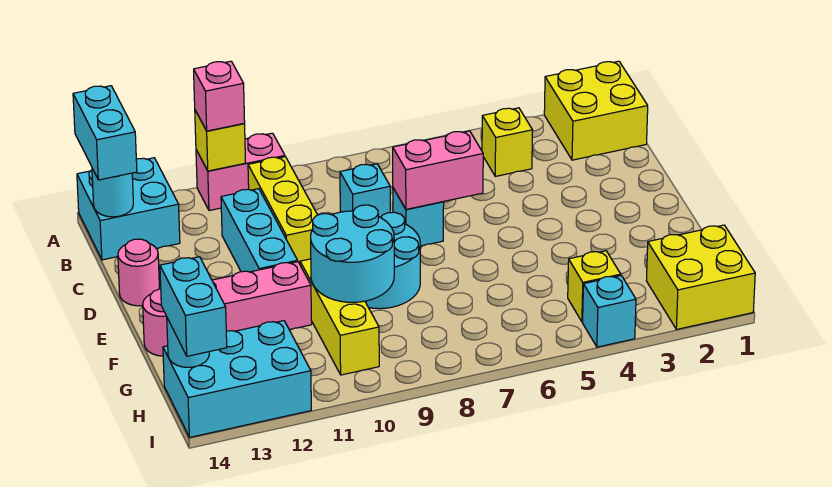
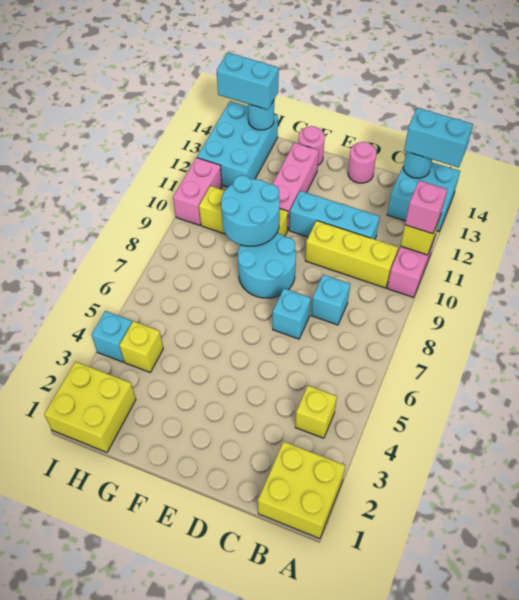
pink brick D6:D7 level 2 -> pink brick I10:I11 level 1

